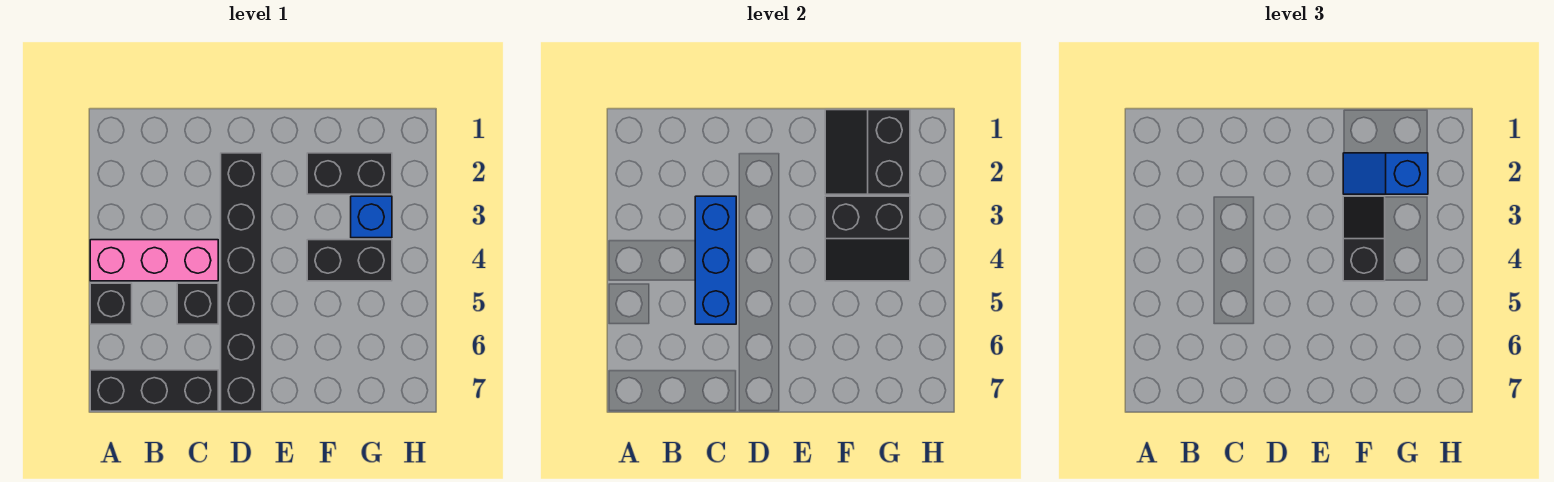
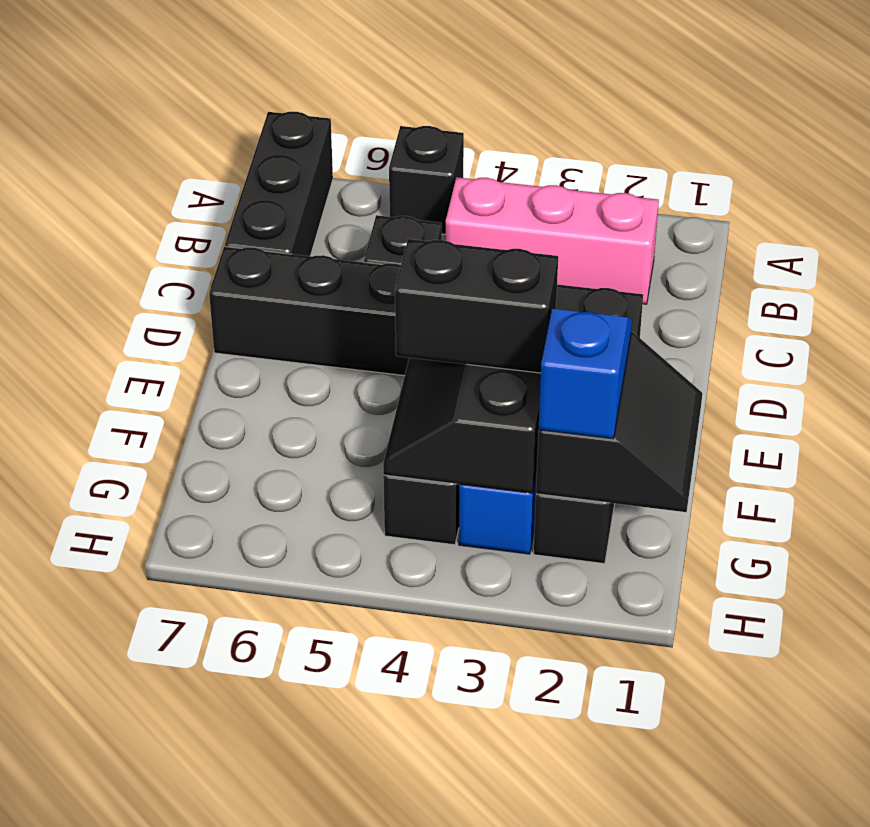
pink brick A4:C4 level 1 -> pink brick B2:B4 level 1
blue brick C3:C5 level 2 -> none
black slope F1:G2 level 2 top G -> black slope F1:G2 level 2 top 2
black slope F3:F4 level 3 top 4 -> black brick F3:F4 level 3

